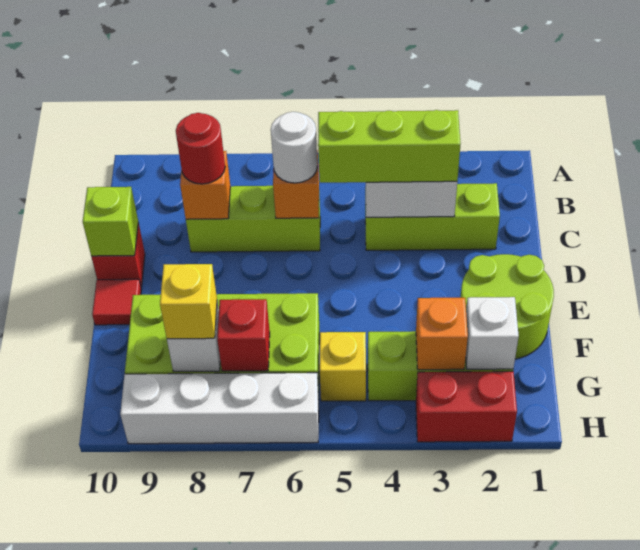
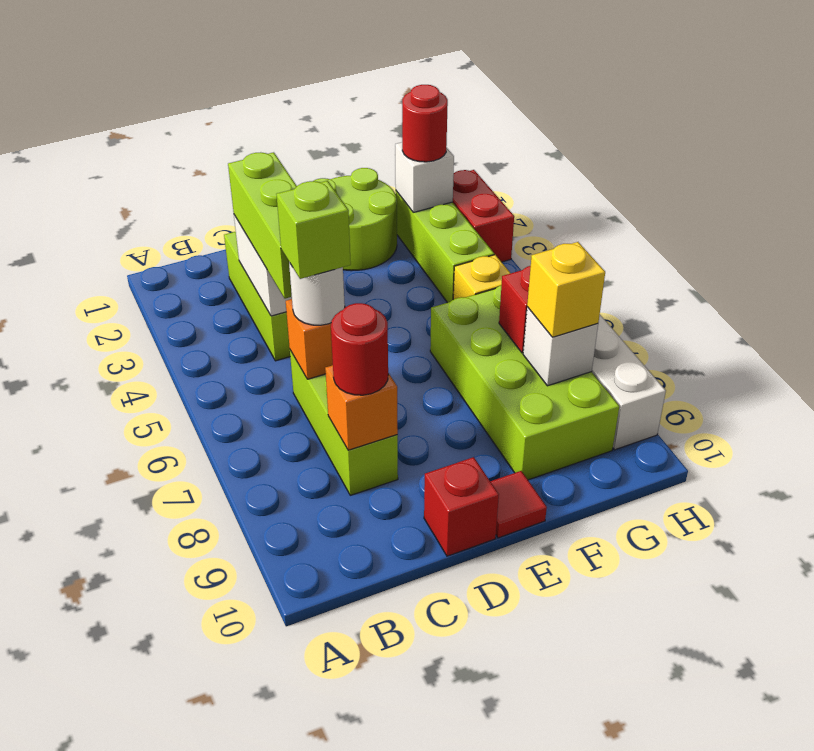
lime brick D10 level 2 -> lime brick C6 level 4
none -> red round brick G2 level 3
orange brick G3 level 2 -> none

